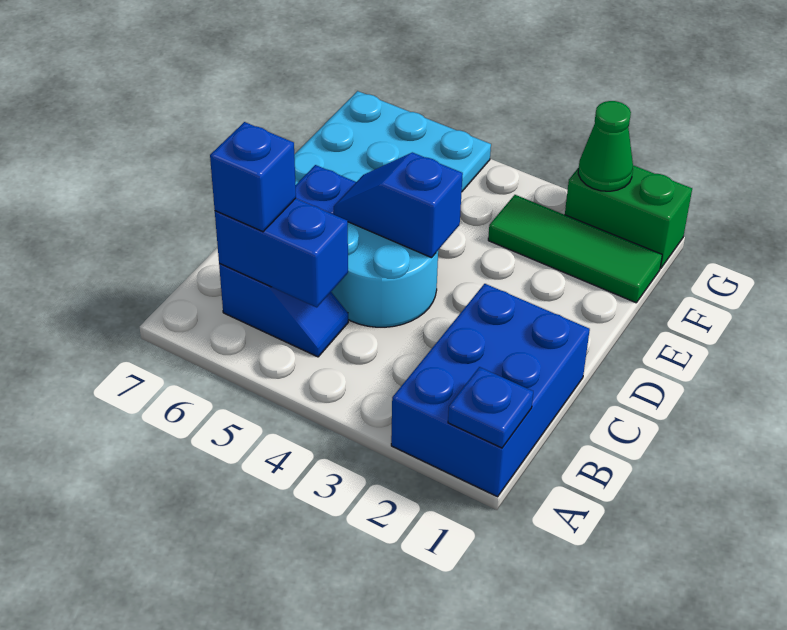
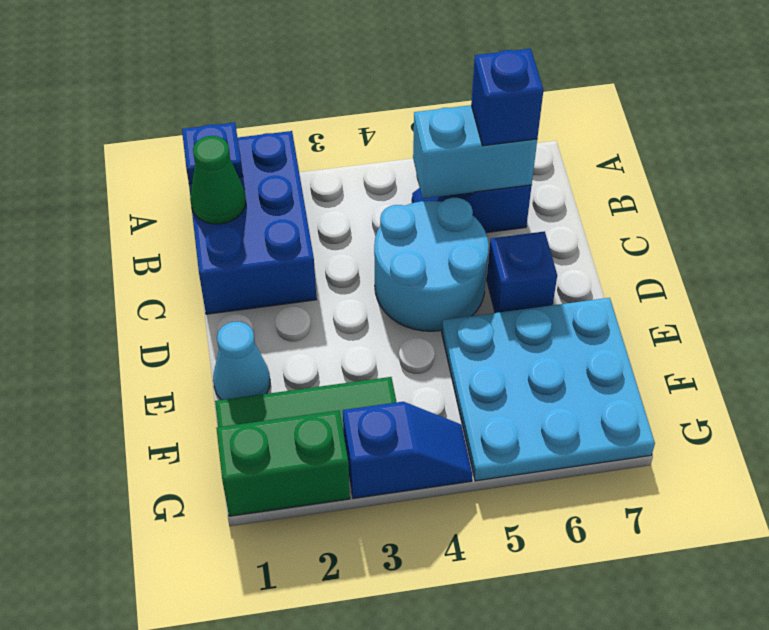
blue brick B5:B6 level 2 -> cyan brick B5:B6 level 2
blue slope D4:D5 level 2 top 4 -> blue slope G3:G4 level 1 top 3
none -> cyan cone E1 level 1
green cone G2 level 2 -> green cone B1 level 2

